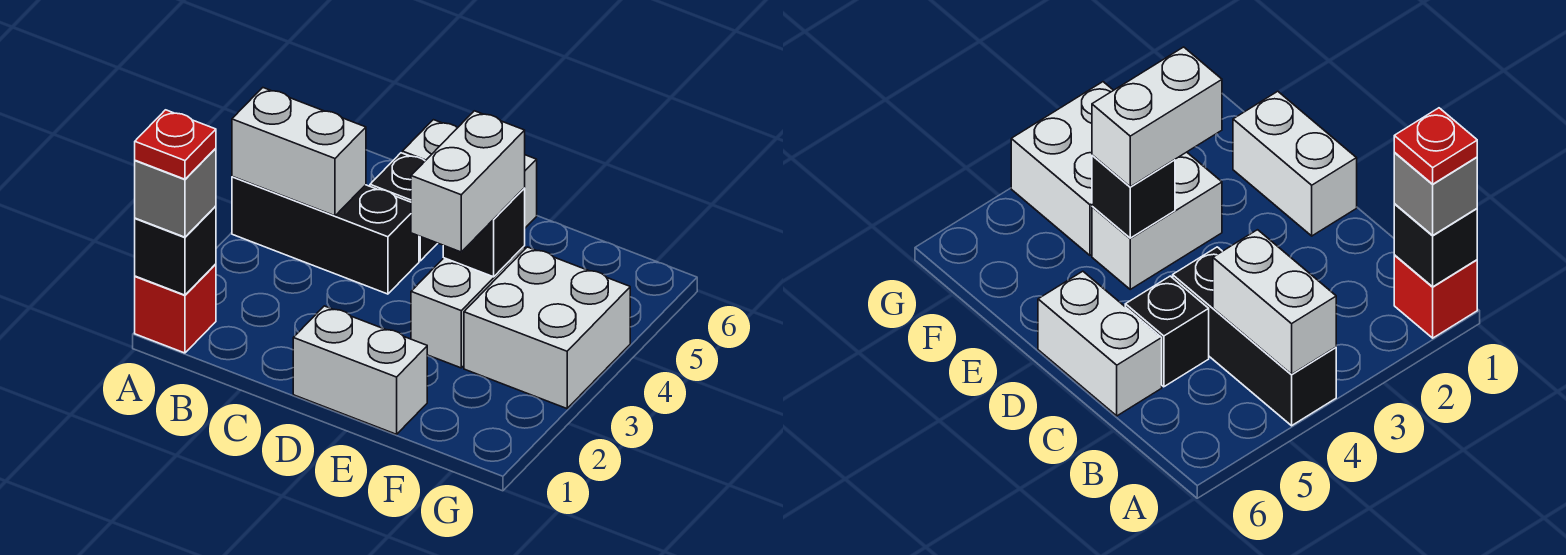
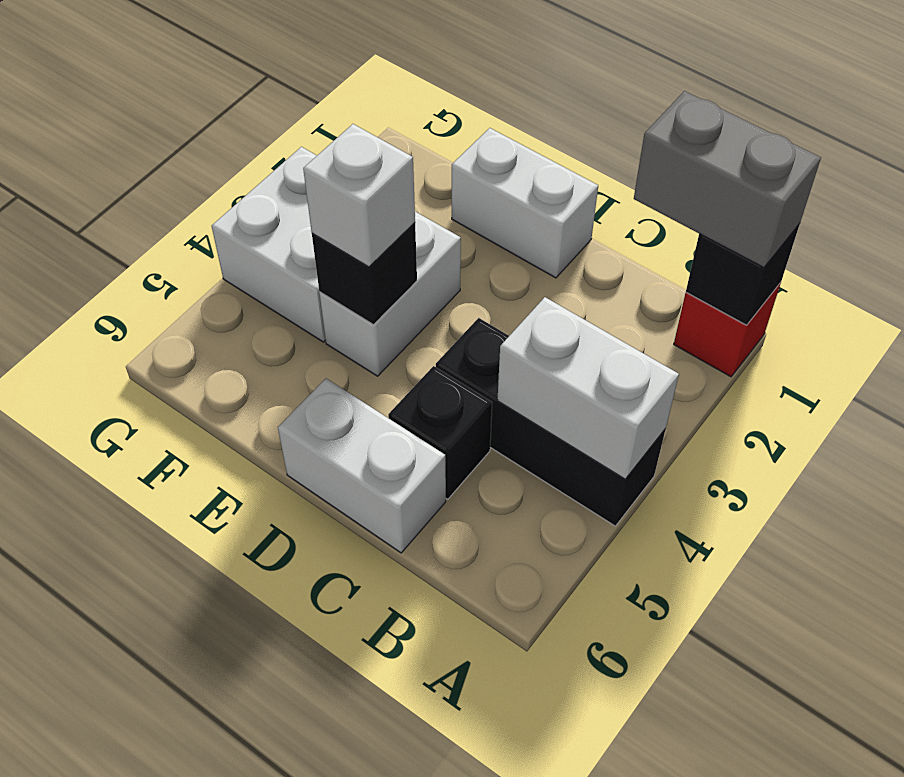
grey brick A1 level 3 -> grey brick A1:B1 level 3
red plate A1 level 4 -> none
white brick E3:E4 level 3 -> white brick E4 level 3

